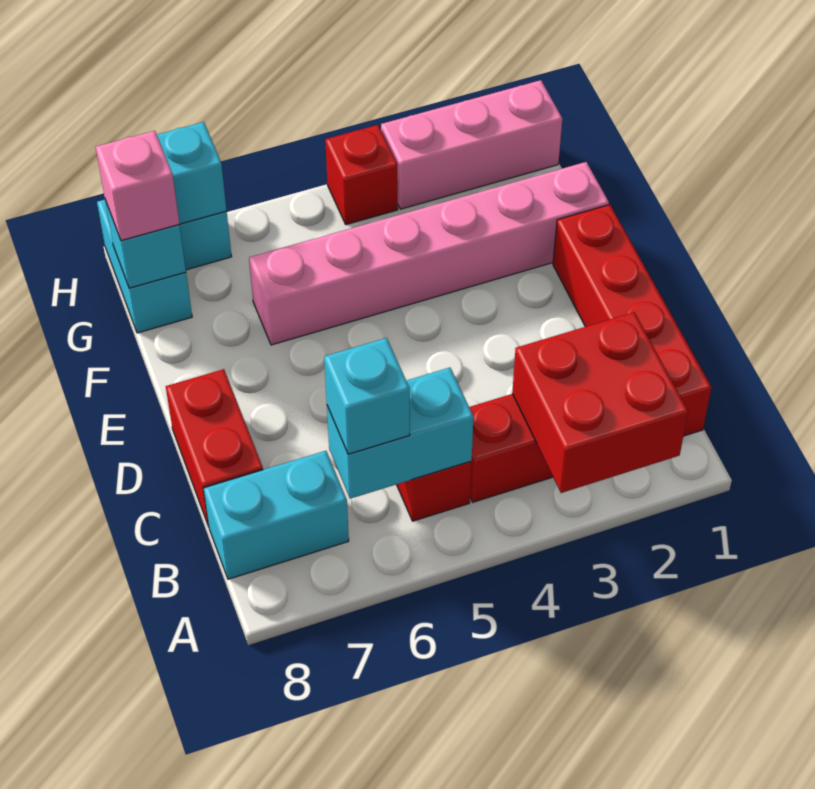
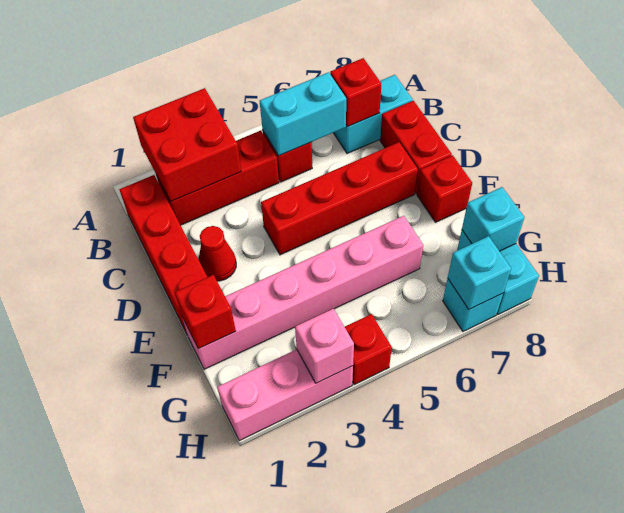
cyan brick B6 level 3 -> none
none -> red brick B7 level 2
none -> red cone D2 level 1
none -> red brick D4:D7 level 1
none -> red brick E8 level 1
none -> red brick F1 level 2
pink brick G8 level 3 -> pink brick H3 level 2

